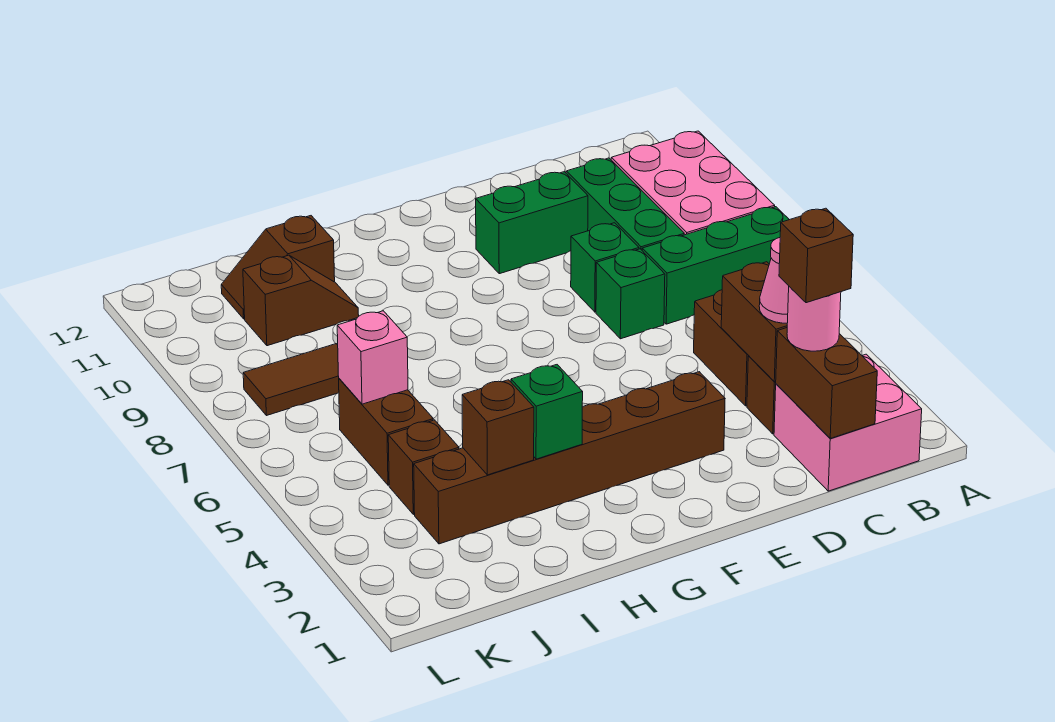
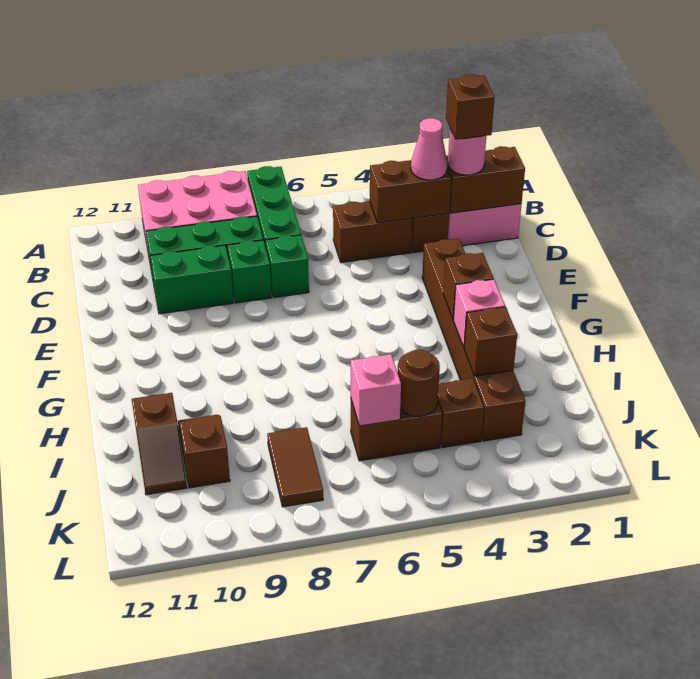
green brick D10:E10 level 1 -> green brick D9:D10 level 1
none -> brown brick G3 level 2
green brick H3 level 2 -> pink brick H3 level 2
none -> brown round brick J5 level 2

